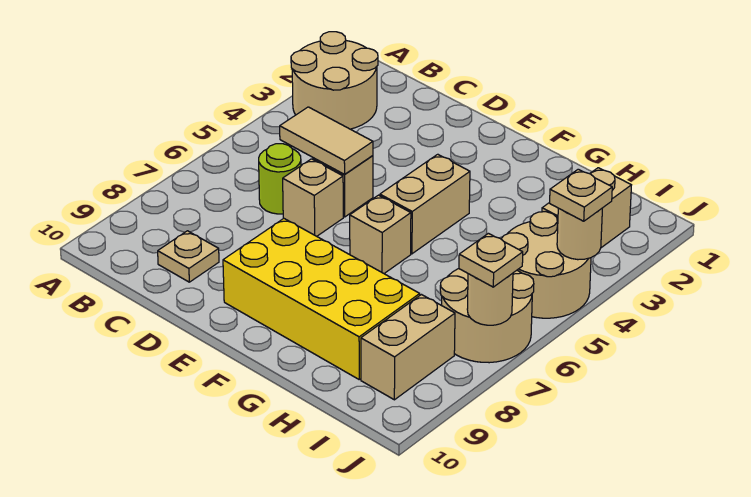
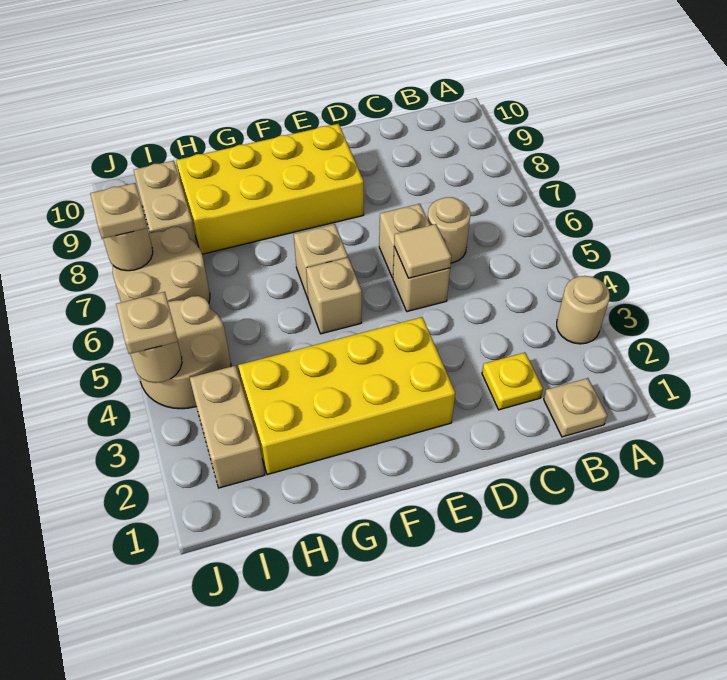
tan round brick A2:B3 level 1 -> tan round brick A3 level 1
none -> yellow plate C2 level 1
tan tile C5:D5 level 2 -> tan tile D5 level 2
lime round brick C6 level 1 -> tan round brick C6 level 1
tan plate C9 level 1 -> tan plate B1 level 1
none -> yellow brick E2:H3 level 1
tan brick F4:F5 level 1 -> tan brick F5 level 1

